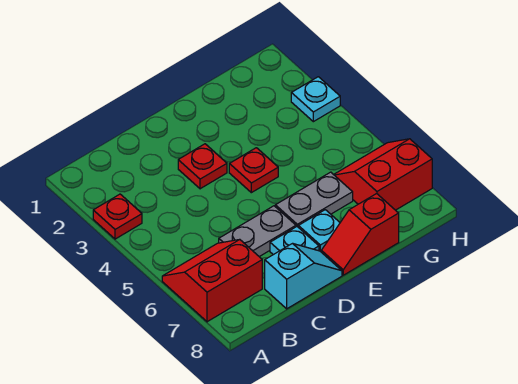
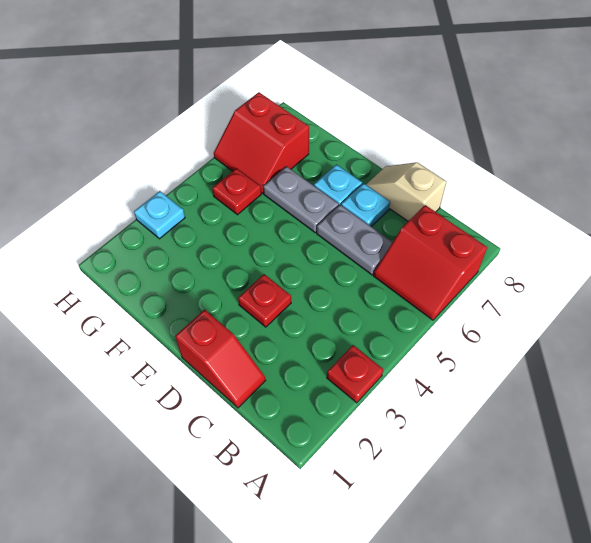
cyan slope C8:D8 level 1 top C -> tan slope C8:D8 level 1 top C
red plate E4 level 1 -> red plate G5 level 1
red slope E8:F8 level 1 top F -> red slope C1:D1 level 1 top D

